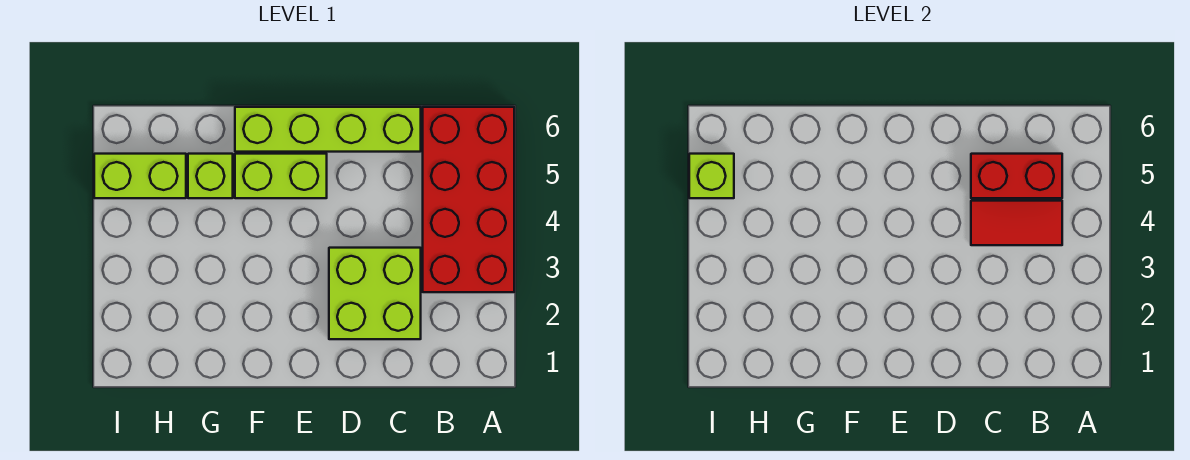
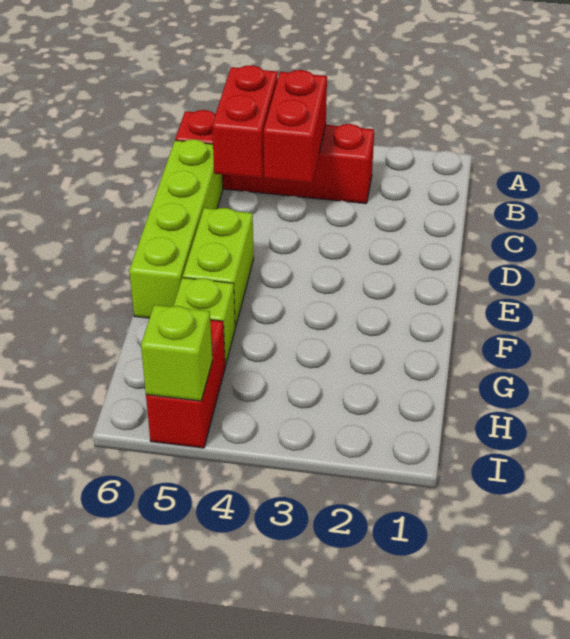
red brick A3:B6 level 1 -> red brick B3:B6 level 1
red tile B4:C4 level 2 -> red brick B4:C4 level 2
lime brick C2:D3 level 1 -> none
lime brick H5:I5 level 1 -> red brick H5:I5 level 1

